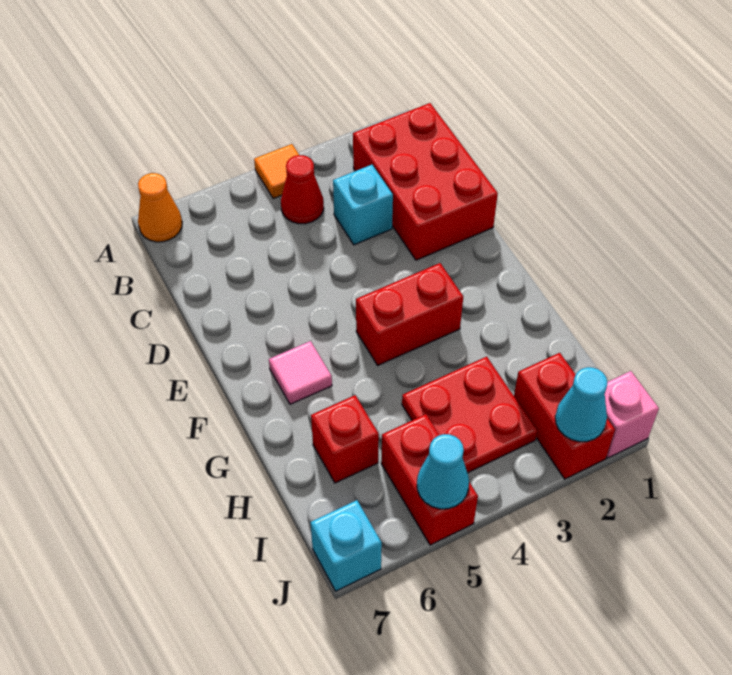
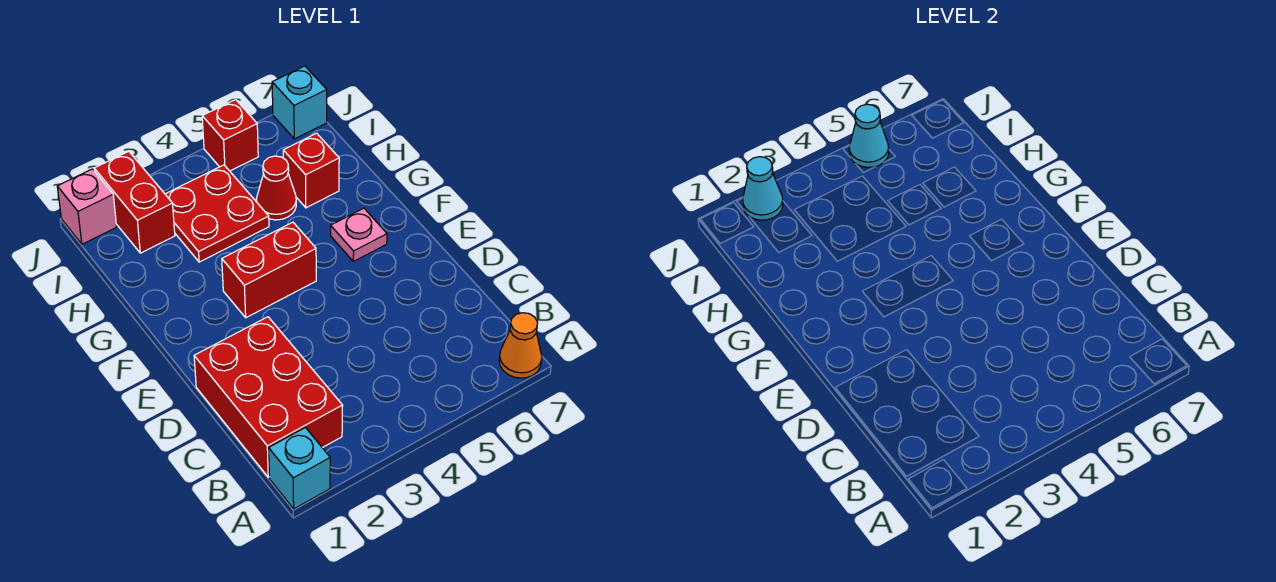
orange tile A4 level 1 -> none
red cone B4 level 1 -> red cone H5 level 1
cyan brick C3 level 1 -> cyan brick A1 level 1
pink tile F6 level 1 -> pink plate F6 level 1
red brick I5:J5 level 1 -> red brick J5 level 1

